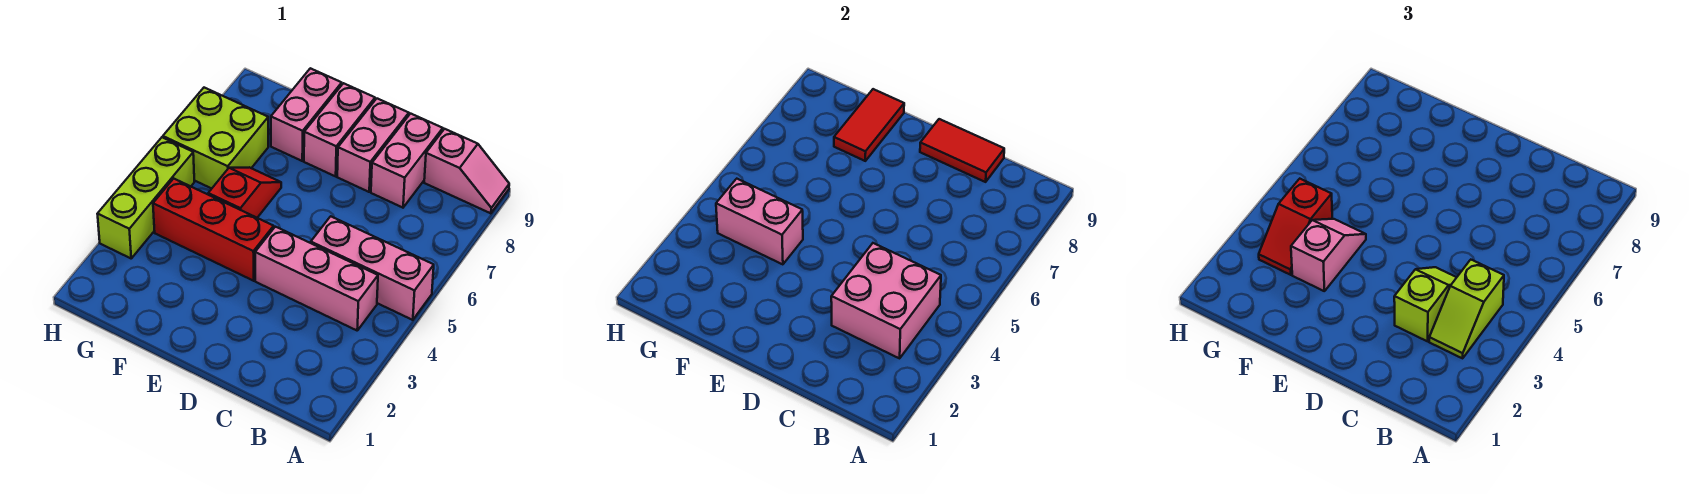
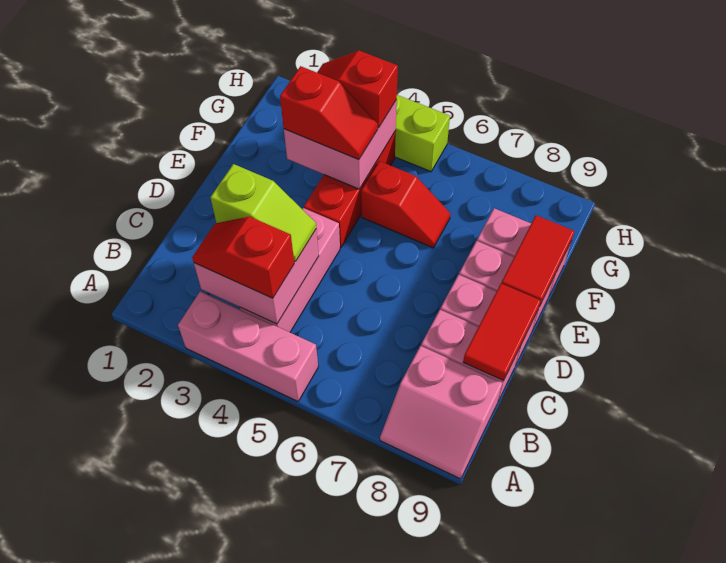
pink brick A5:C5 level 1 -> pink brick A3:A5 level 1
pink slope A9:B9 level 1 top B -> pink slope A8:B9 level 1 top B
lime slope B3:B4 level 3 top 4 -> red slope B3:B4 level 3 top 4
pink slope F3:F4 level 3 top 3 -> red slope F3:F4 level 3 top 3
pink brick F4:G4 level 2 -> pink brick F3:G4 level 2
red tile F8:F9 level 2 -> red tile E9:F9 level 2
lime brick G6:H7 level 1 -> none

